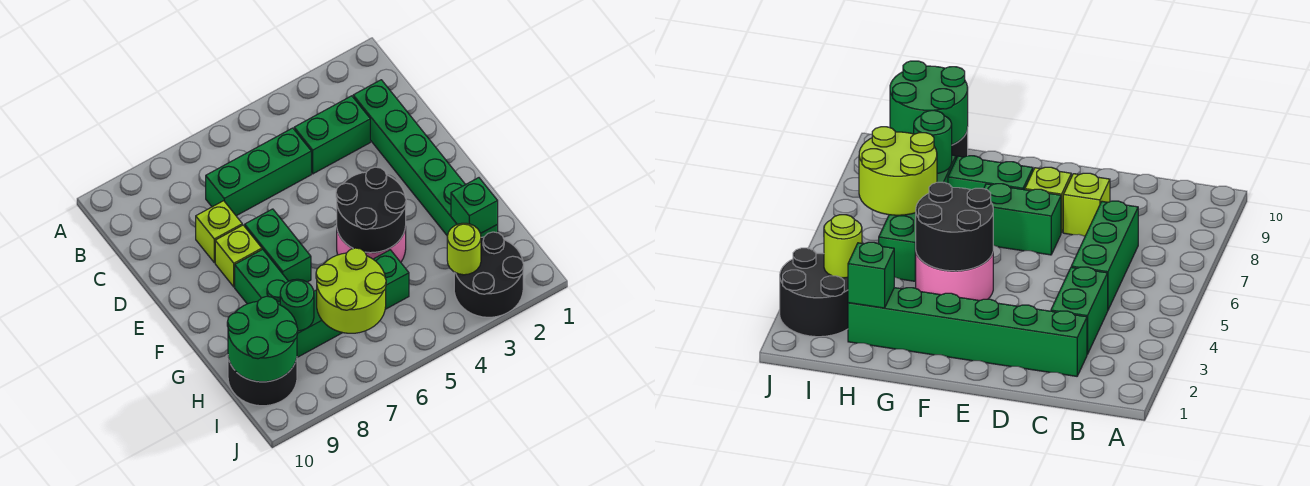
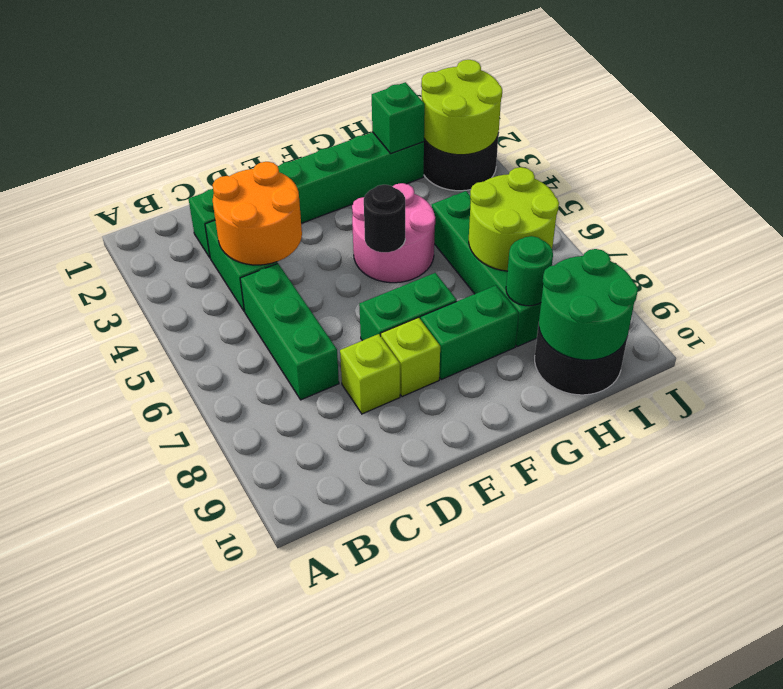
none -> orange round brick C3:D4 level 2
black round brick F4:G5 level 2 -> black round brick F5 level 2
lime round brick I3 level 2 -> lime round brick I2:J3 level 2

